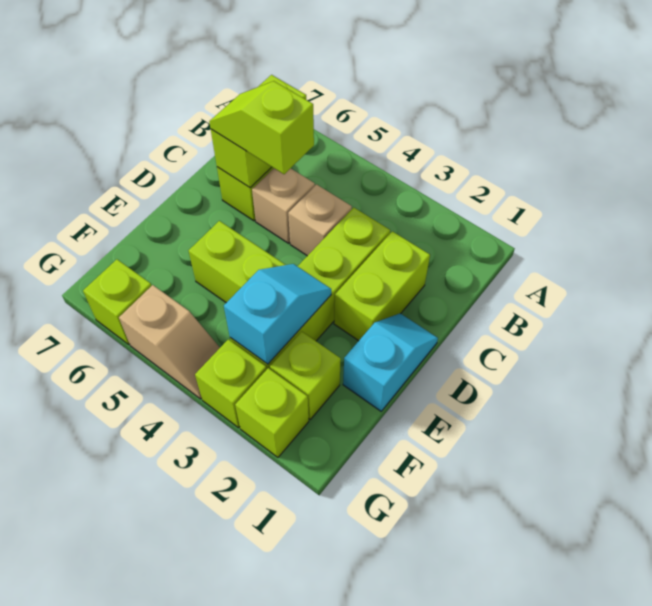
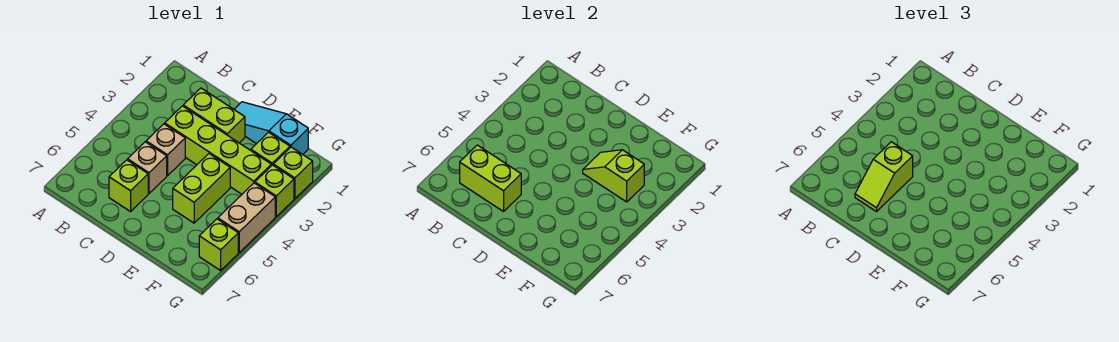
cyan slope D1:E1 level 1 top E -> cyan slope D1:F1 level 1 top F
cyan slope E3:F3 level 2 top F -> lime slope E3:F3 level 2 top F
tan slope G4:G5 level 1 top 5 -> tan brick G4:G5 level 1

